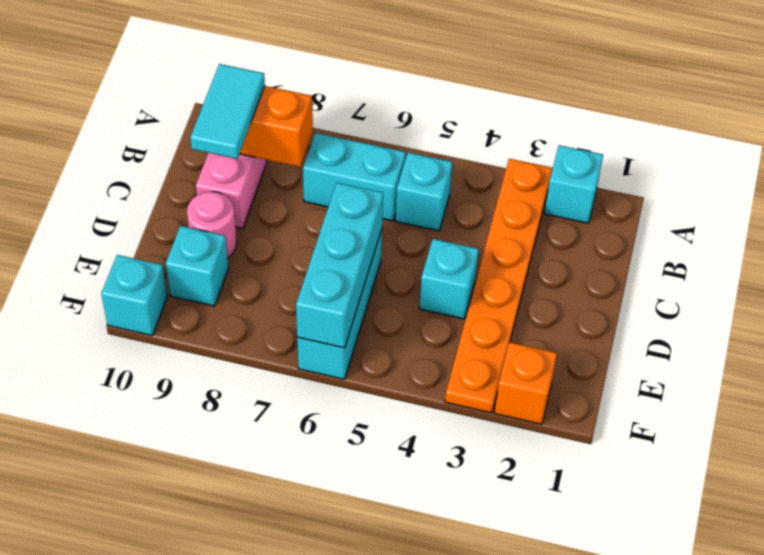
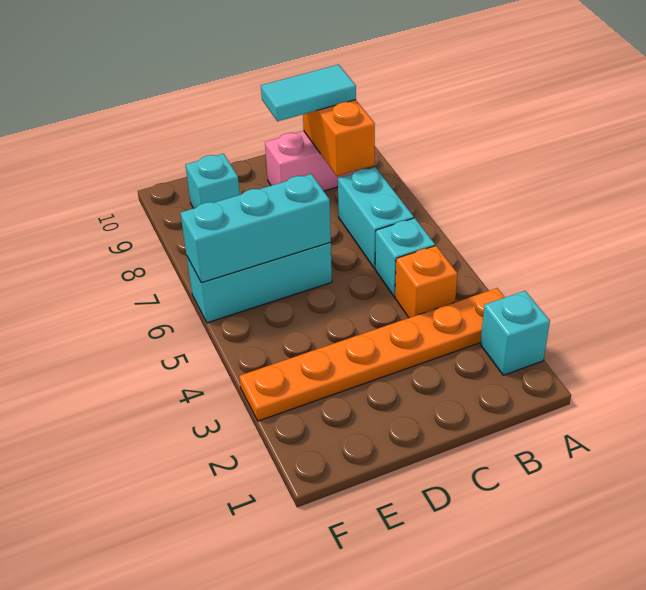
cyan brick D4 level 1 -> none
pink round brick D9 level 1 -> none
orange brick F2 level 1 -> orange brick B4 level 1
cyan brick F10 level 1 -> none

